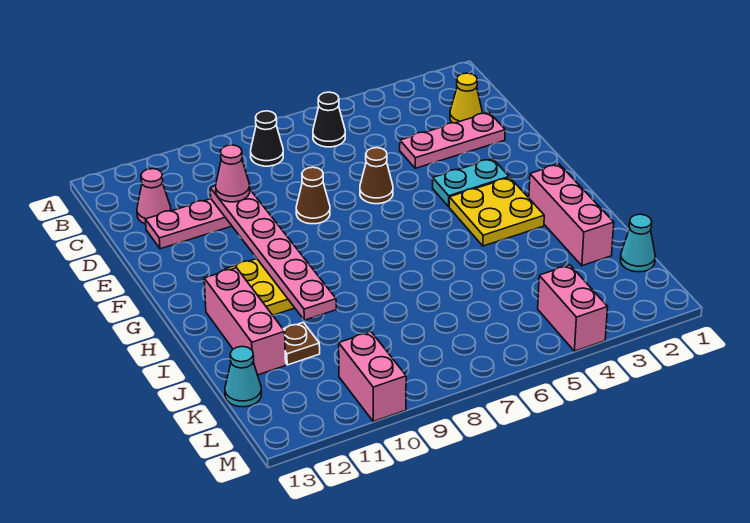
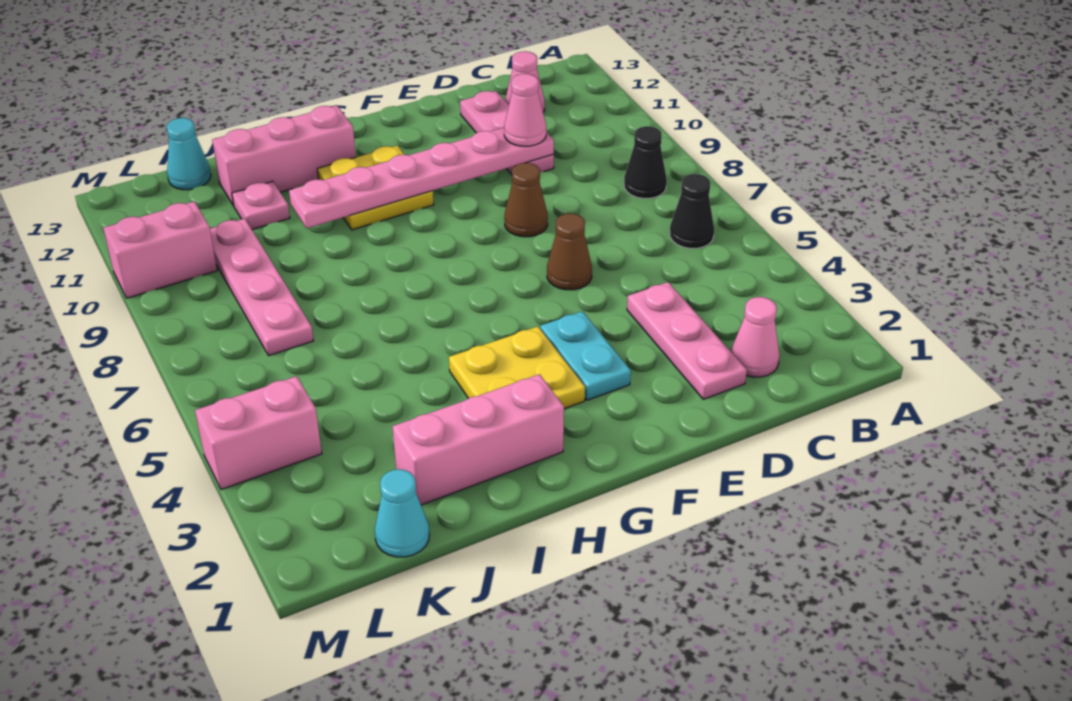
yellow cone C2 level 1 -> pink cone C2 level 1
brown plate J11 level 1 -> pink plate J11 level 1
none -> pink plate K7:K10 level 1

